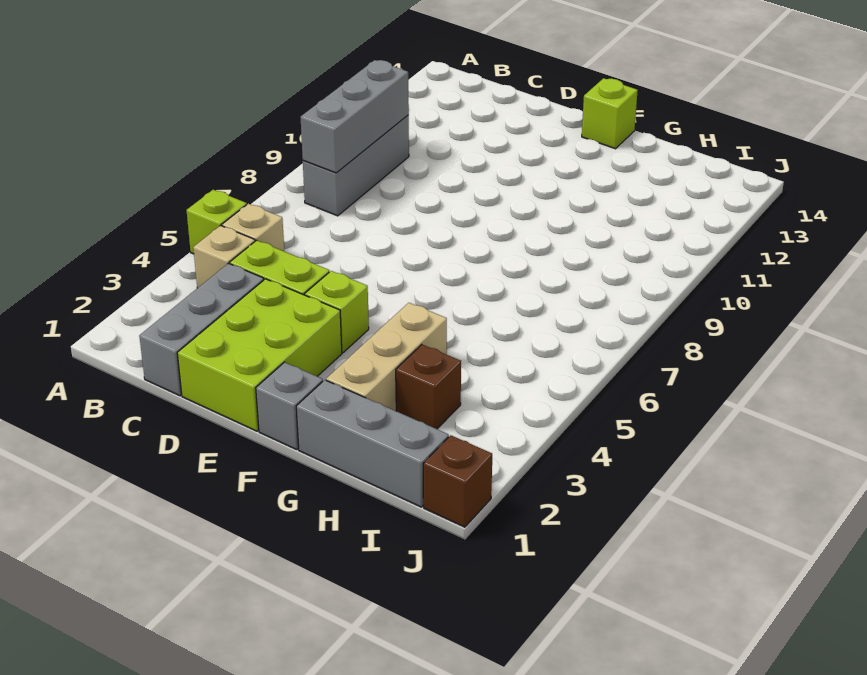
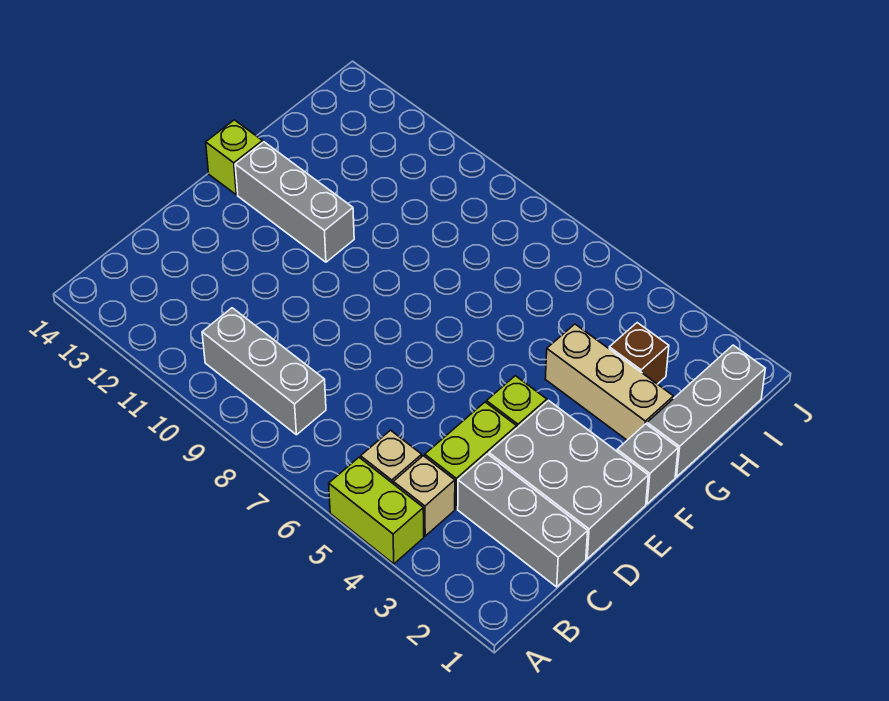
lime brick A5 level 1 -> lime brick A4:A5 level 1
grey brick B8:B10 level 2 -> grey brick F11:F13 level 1
lime brick D1:E3 level 1 -> grey brick D1:E3 level 1
brown brick J1 level 1 -> none

